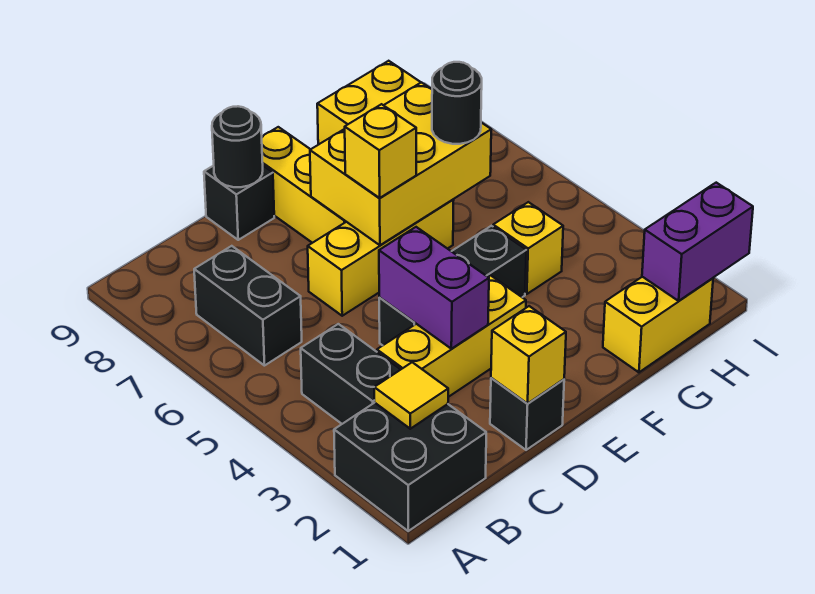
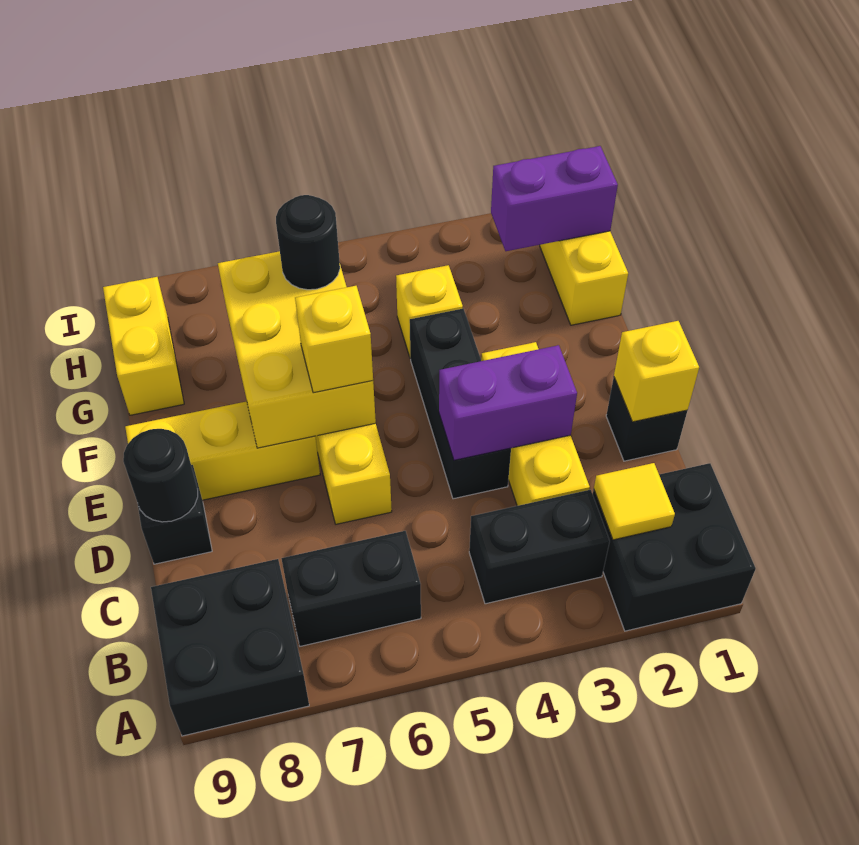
none -> black brick A8:B9 level 1
purple brick H1:I1 level 2 -> purple brick H1:H2 level 2

